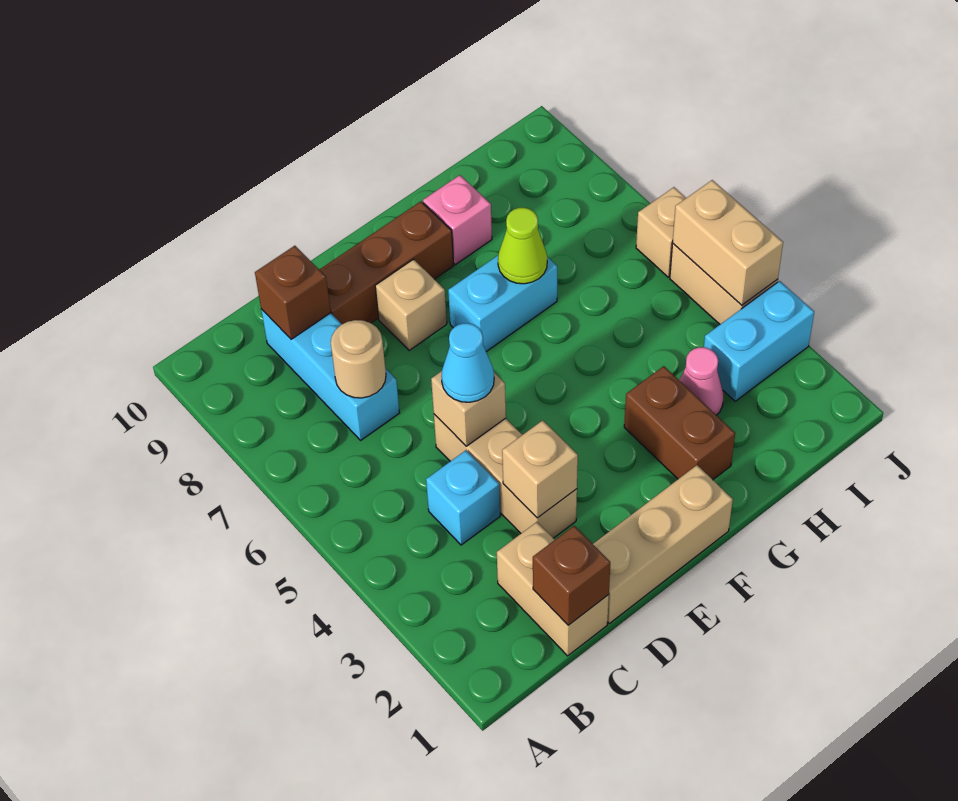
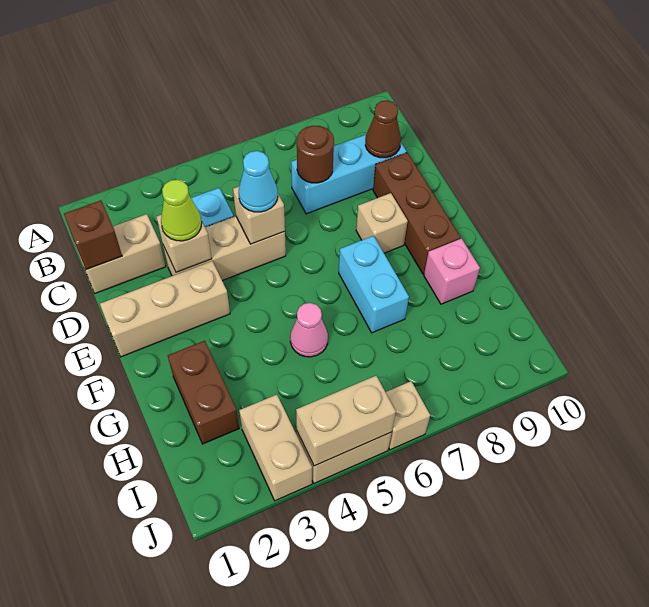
tan round brick C7 level 2 -> brown round brick C7 level 2
brown brick C9 level 2 -> brown cone C9 level 2
tan brick D1:F1 level 1 -> tan brick E1:E3 level 1
brown brick G2:G3 level 1 -> brown brick G2:H2 level 1
lime cone G7 level 2 -> lime cone D3 level 3
pink cone H3 level 1 -> pink cone G5 level 1
cyan brick I3:J3 level 1 -> tan brick I3:J3 level 1

